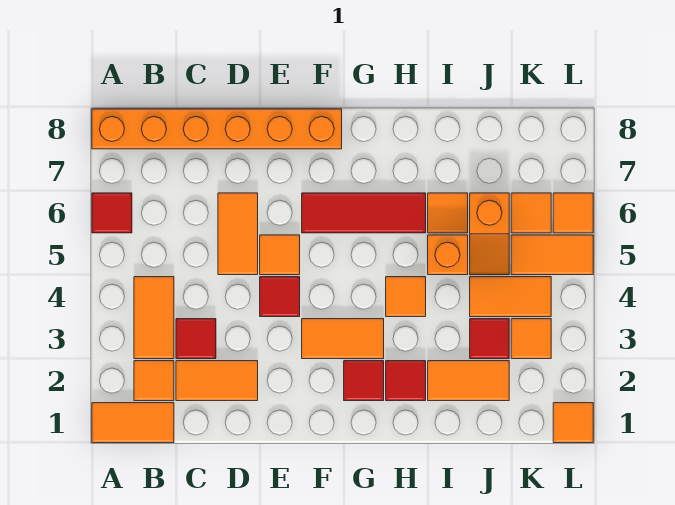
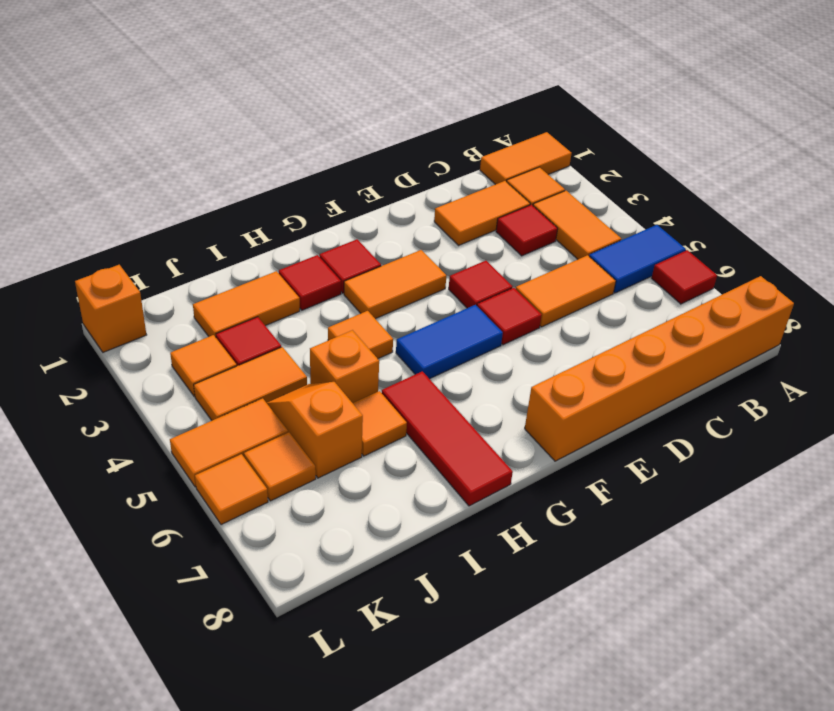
none -> blue tile A5:B5 level 1
orange tile D5:D6 level 1 -> orange tile C5:D5 level 1
orange tile E5 level 1 -> red tile E5 level 1
none -> blue tile F5:G5 level 1
red tile F6:H6 level 1 -> red tile H6:H8 level 1
orange tile L1 level 1 -> orange brick L1 level 1

